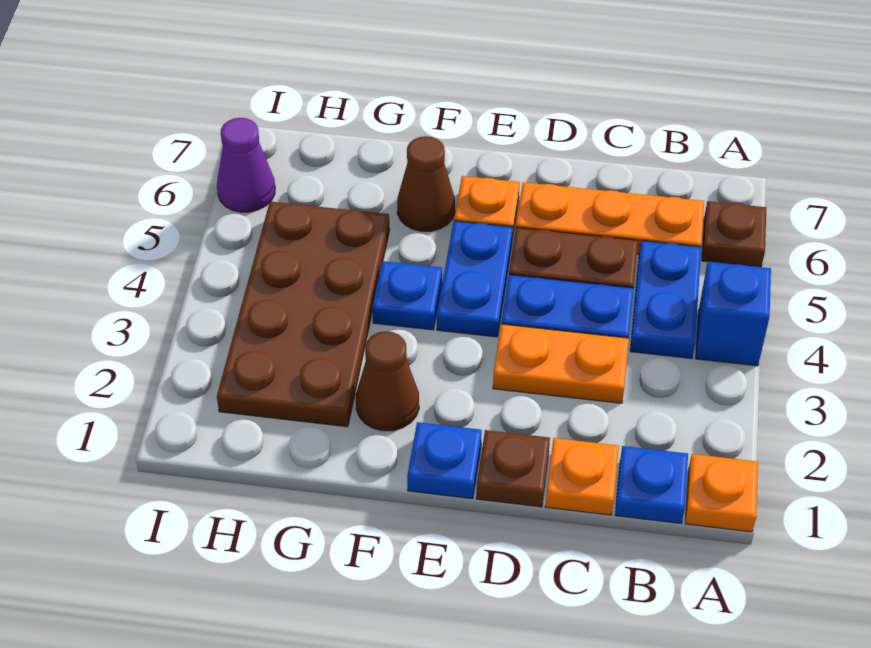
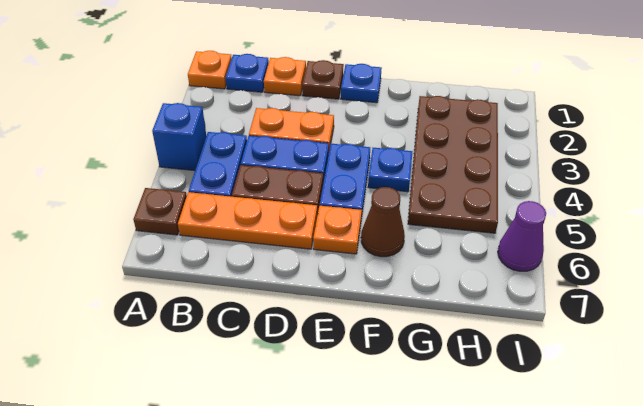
brown cone F2 level 1 -> none

